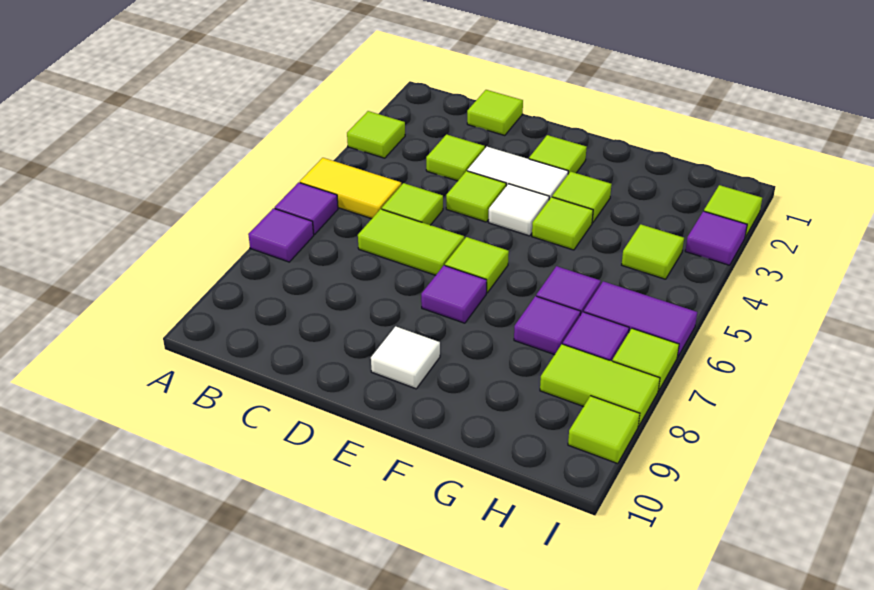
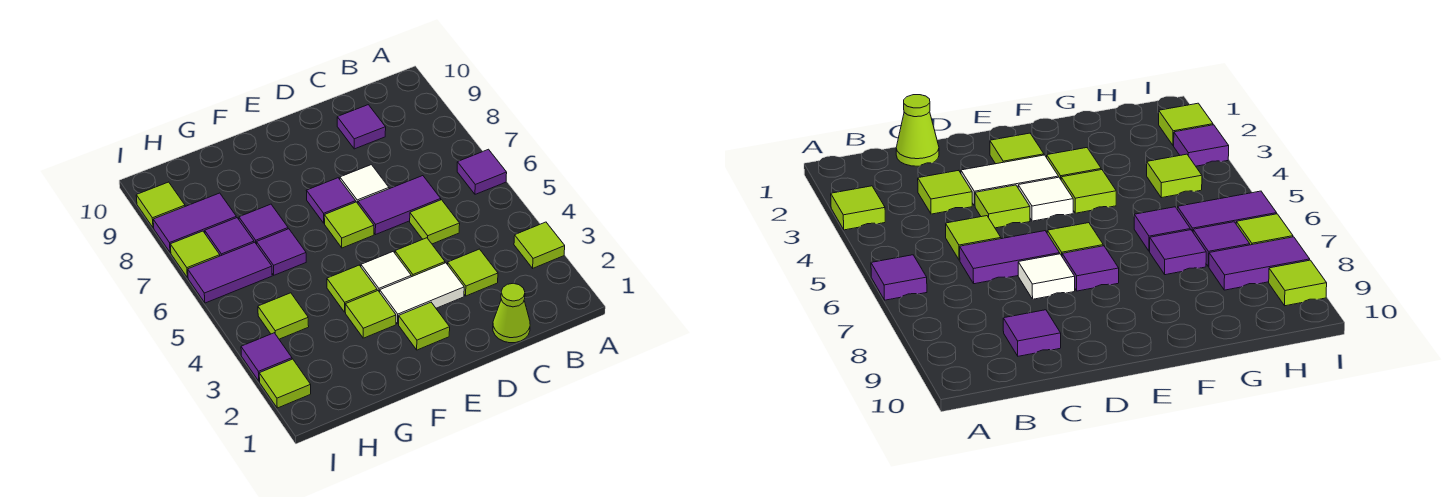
yellow tile A5:B5 level 1 -> none
purple tile A7 level 1 -> purple tile C9 level 1
lime tile C1 level 1 -> lime cone C1 level 1
lime tile C6:D6 level 1 -> purple tile C6:D6 level 1
white tile E9 level 1 -> white tile D7 level 1
lime tile H8:I8 level 1 -> purple tile H8:I8 level 1

